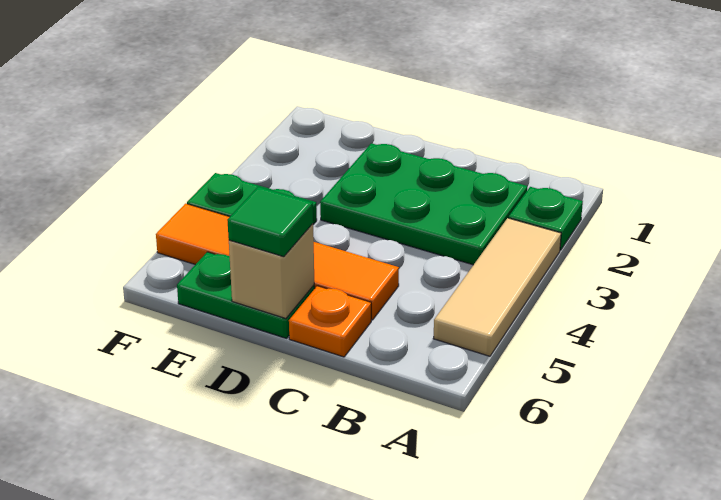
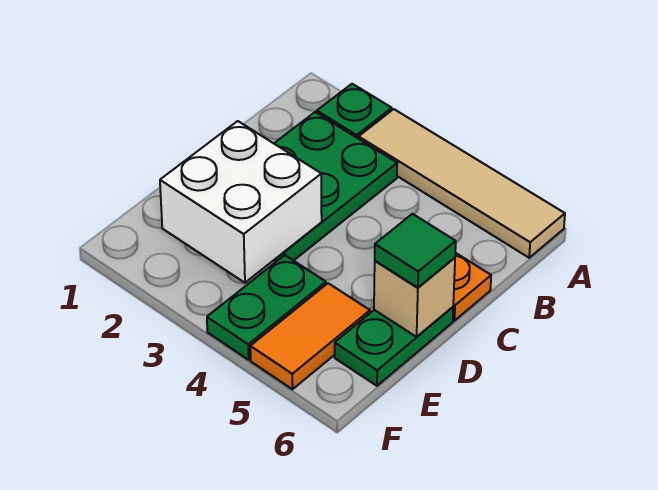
tan tile A3:A5 level 1 -> tan tile A3:A6 level 1
orange tile C5:F5 level 1 -> orange tile E5:F5 level 1
none -> white brick D2:E3 level 2

